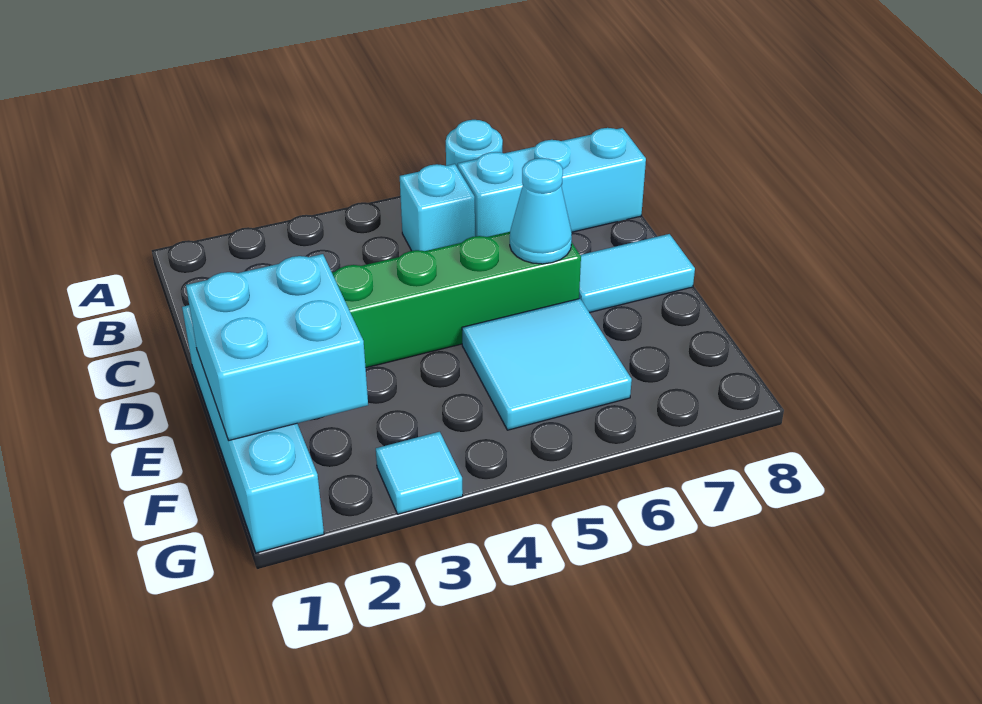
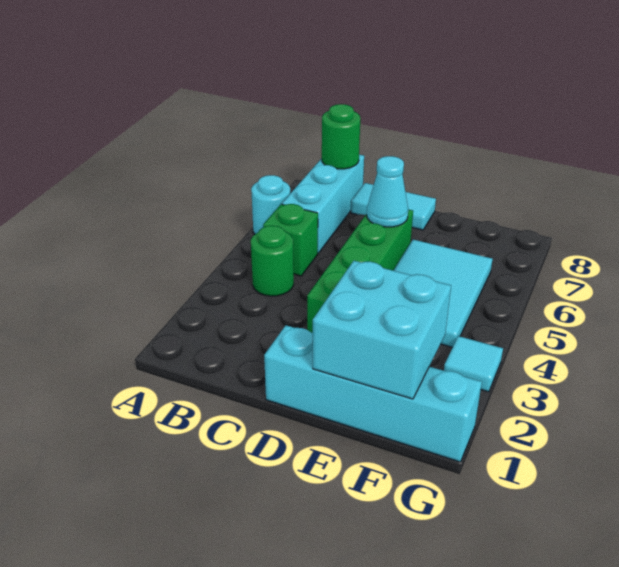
none -> green round brick B4 level 1
cyan brick B5 level 1 -> green brick B5 level 1
none -> green round brick B8 level 2
cyan tile D7:D8 level 1 -> cyan tile C8:D8 level 1
cyan tile E5:F6 level 1 -> cyan tile E4:F6 level 1

